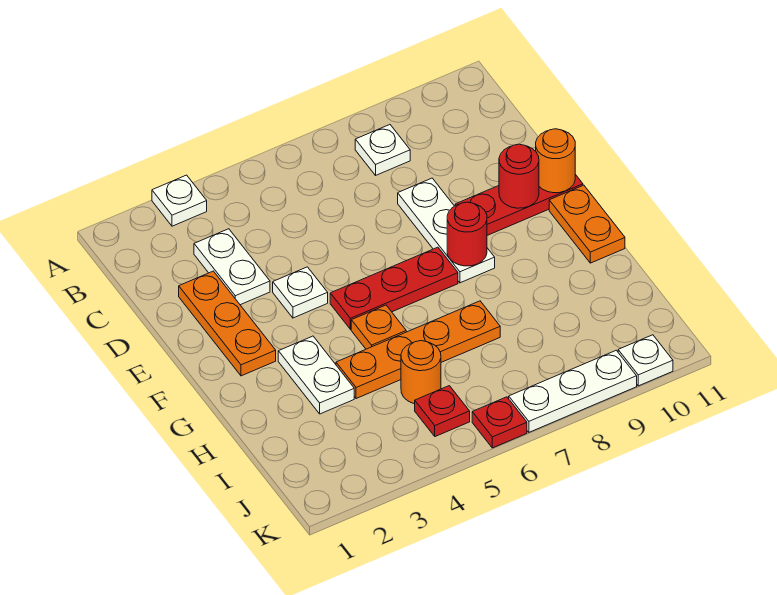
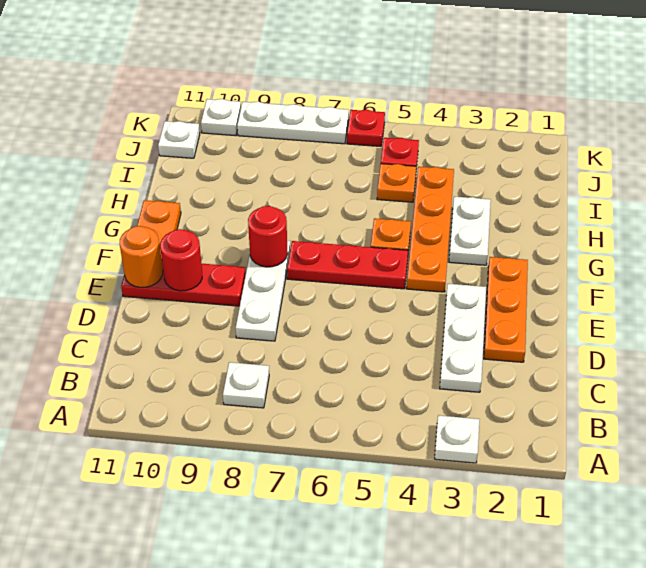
white plate C3:D3 level 1 -> white plate C3:E3 level 1
white plate E4 level 1 -> white plate J11 level 1
orange plate H4:H7 level 1 -> orange plate F4:I4 level 1
orange round brick I5 level 1 -> orange plate I5 level 1

